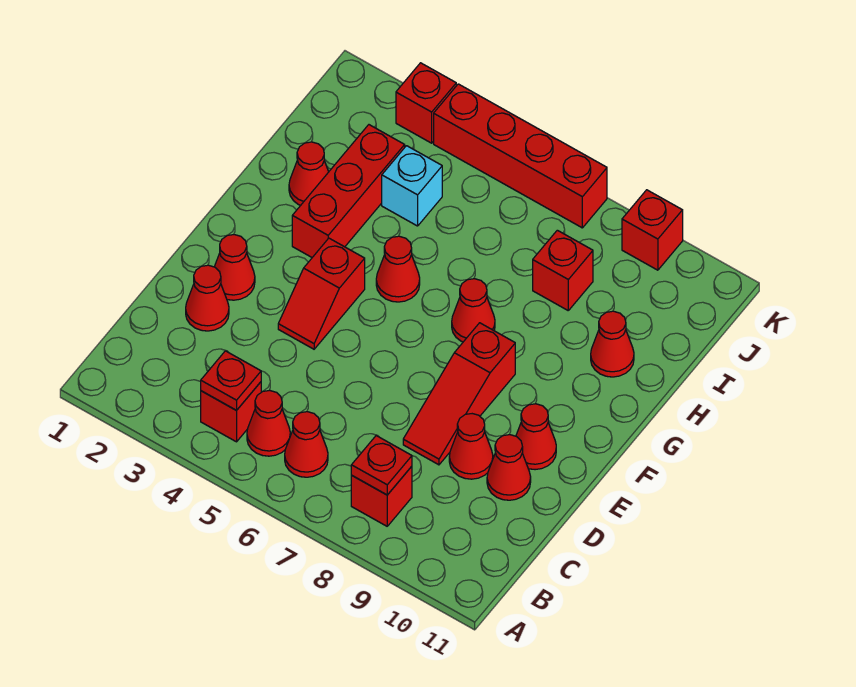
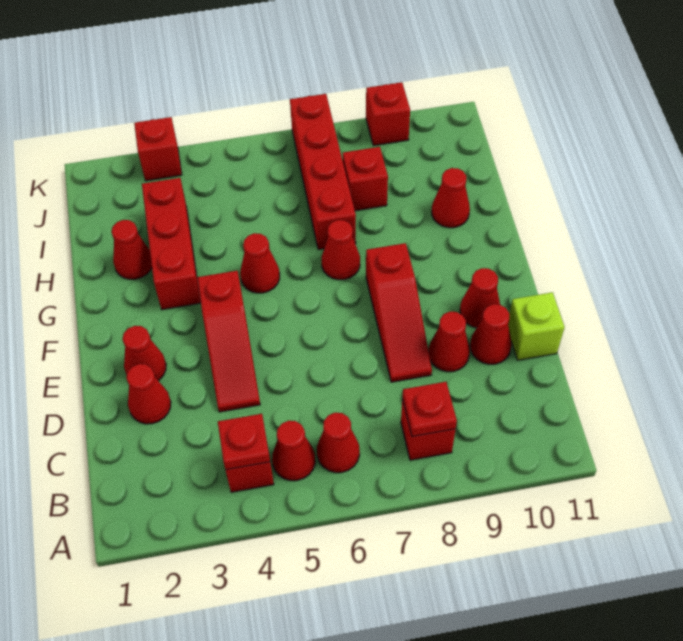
none -> lime brick D11 level 1
red slope E4:F4 level 1 top F -> red slope D4:F4 level 1 top F
cyan brick I4 level 1 -> none
red brick K4:K7 level 1 -> red brick H7:K7 level 1

